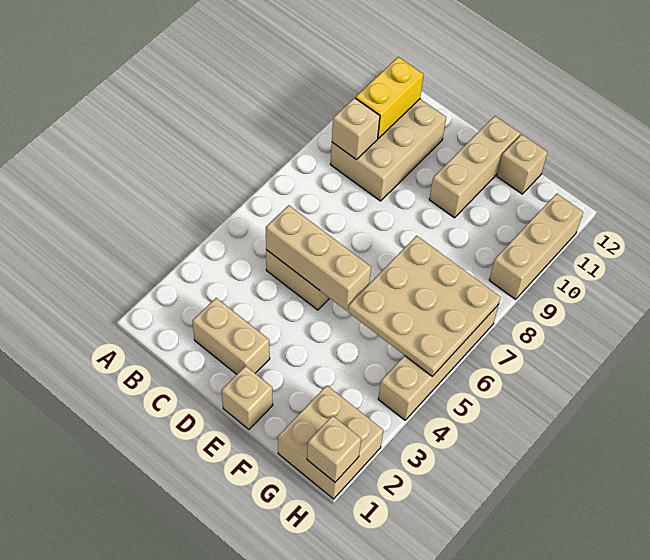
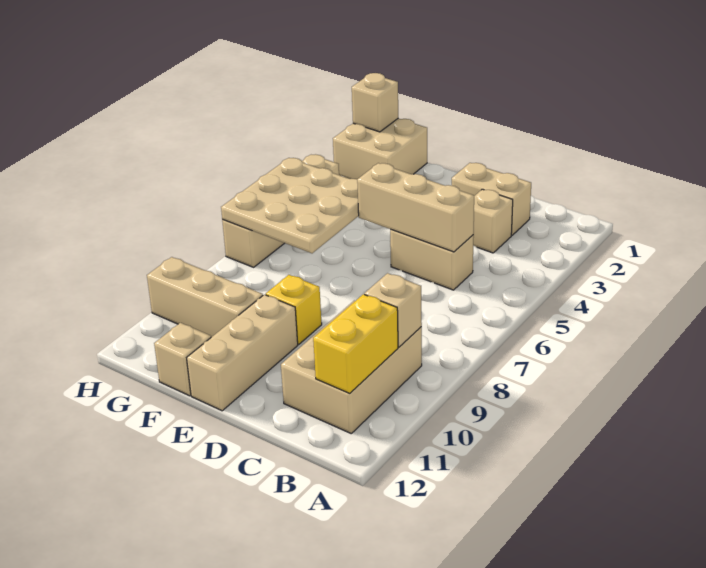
tan brick E1 level 1 -> tan brick C3 level 1
none -> yellow brick E9 level 1
tan brick H9:H11 level 1 -> tan brick F10:H10 level 1

